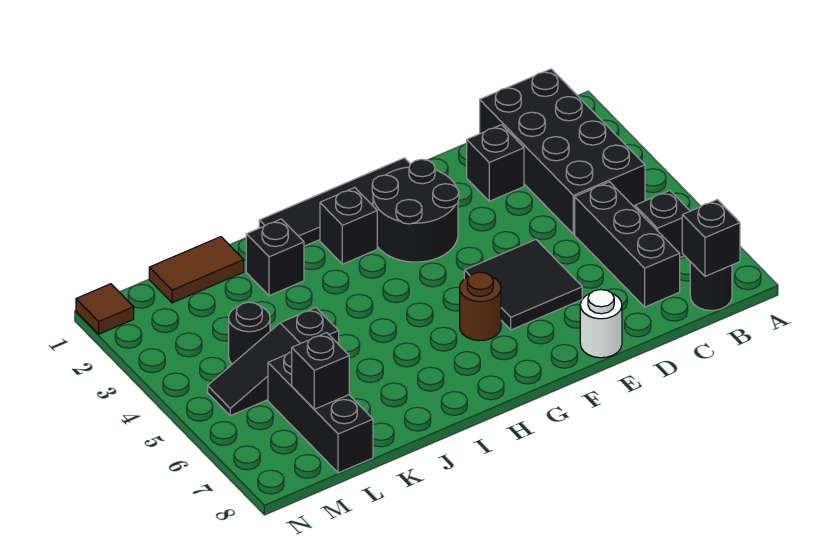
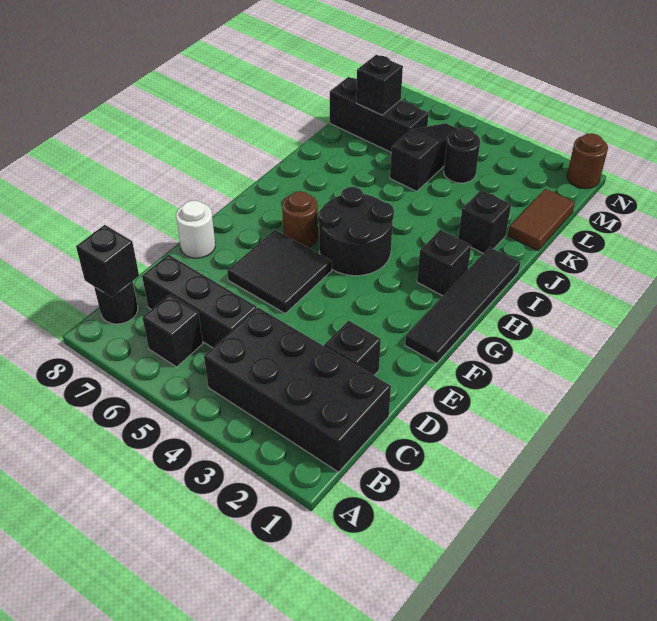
black round brick F2:G3 level 1 -> black round brick G4:H5 level 1
brown tile N1 level 1 -> brown round brick N1 level 1

